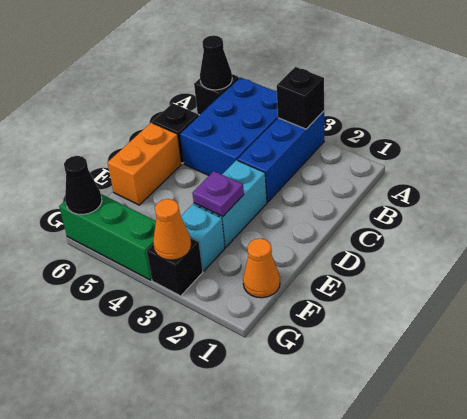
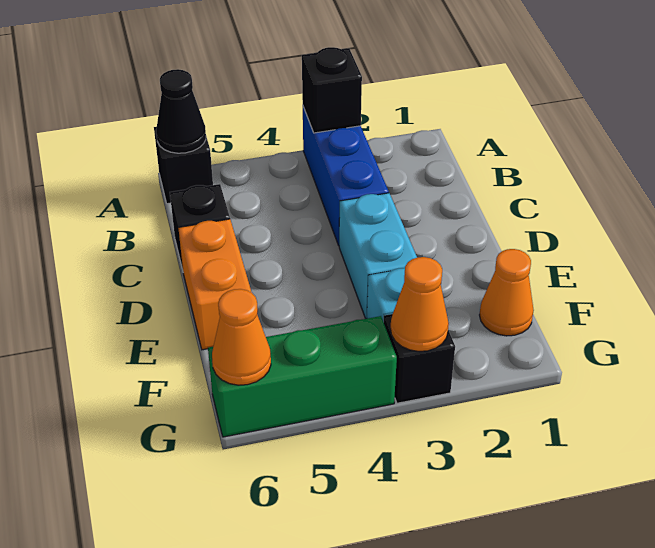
blue brick A4:C5 level 1 -> none
purple plate E3 level 2 -> none
black cone G6 level 2 -> orange cone G6 level 2

